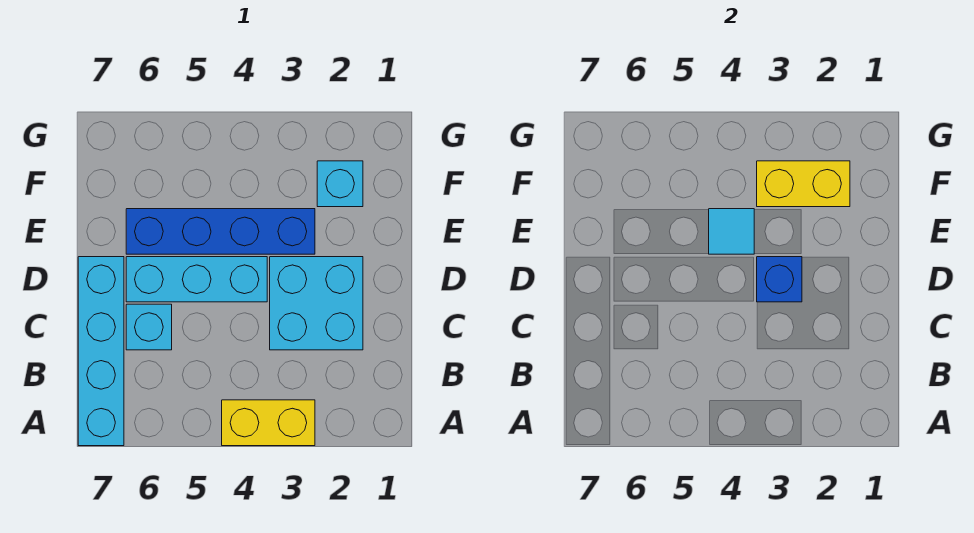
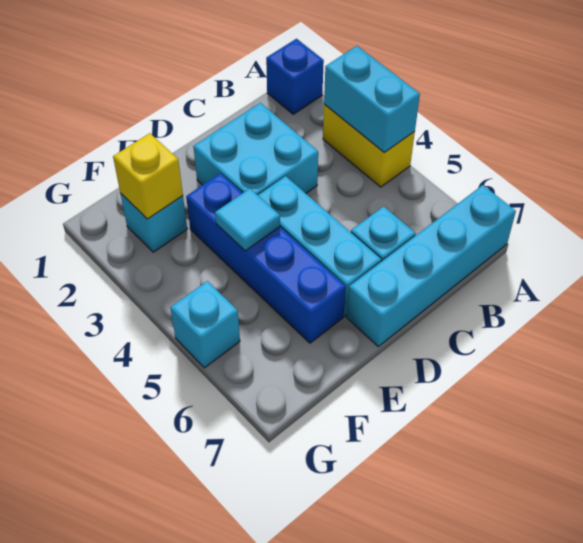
none -> cyan brick A3:A4 level 2
blue brick D3 level 2 -> blue brick A1 level 1
yellow brick F2:F3 level 2 -> yellow brick F2 level 2
none -> cyan brick G5 level 1

